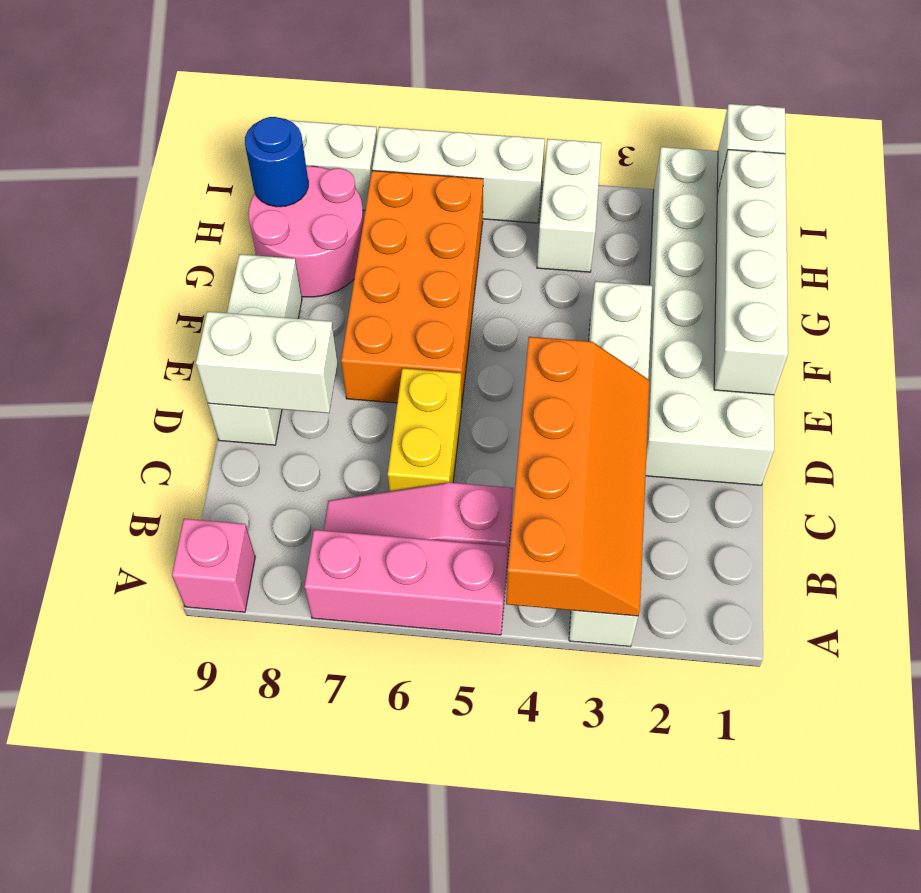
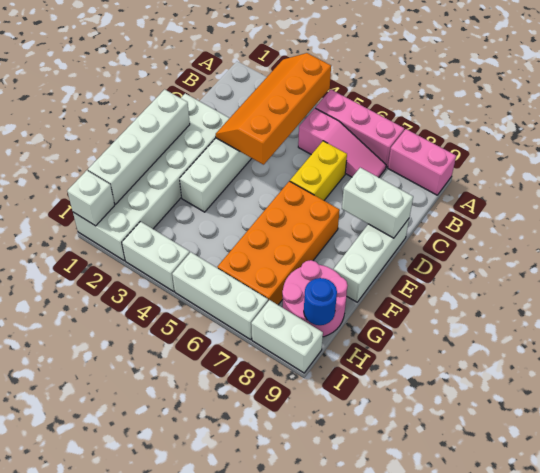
pink brick A9 level 1 -> pink brick A8:A9 level 1
white brick H4:I4 level 1 -> white brick I3:I4 level 1

